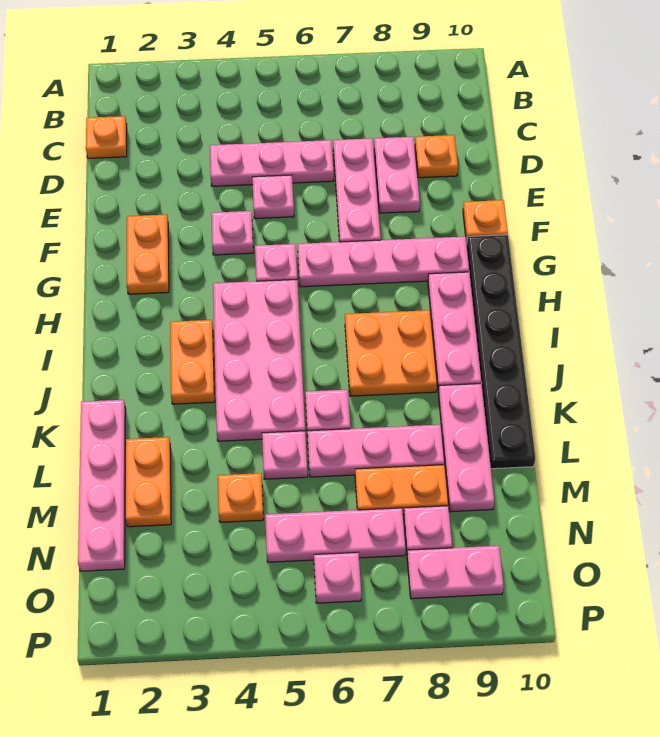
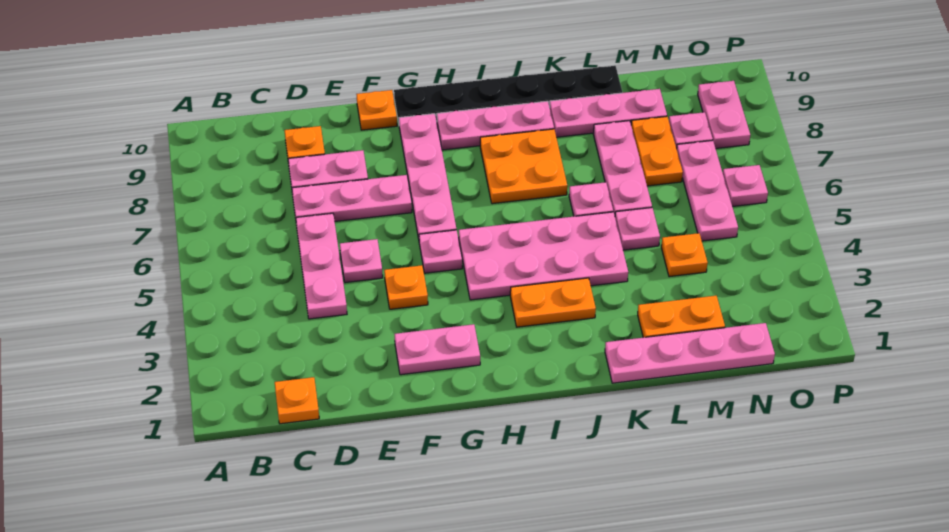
orange plate F2:G2 level 1 -> pink plate F2:G2 level 1
pink plate F4 level 1 -> orange plate F4 level 1

